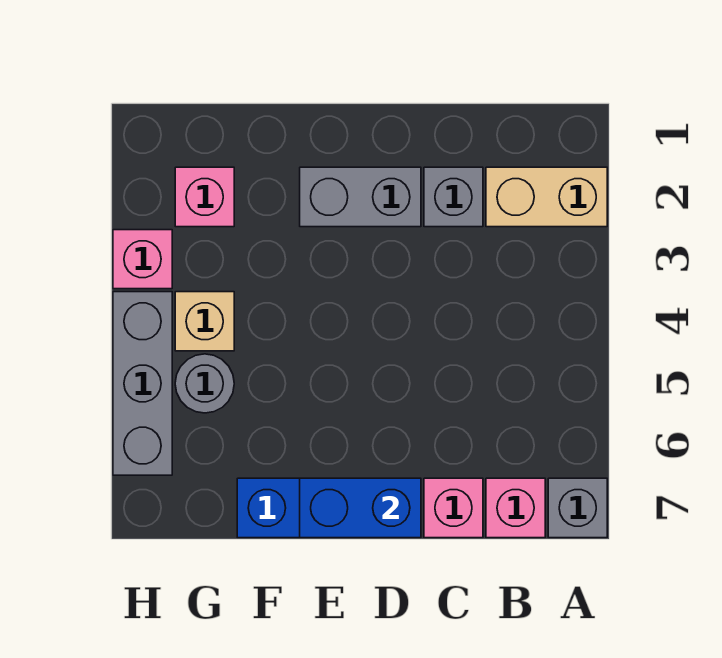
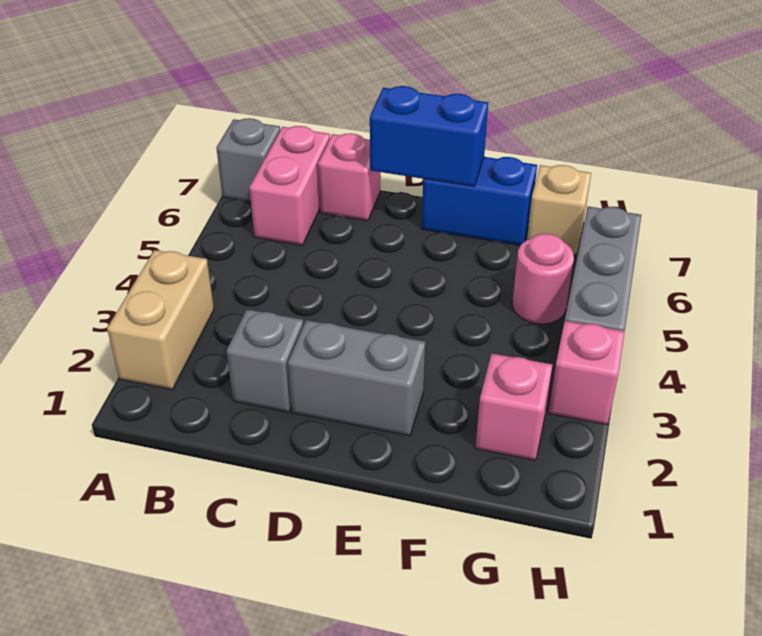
tan brick A2:B2 level 1 -> tan brick A2:A3 level 1
pink brick B7 level 1 -> pink brick B6:B7 level 1
tan brick G4 level 1 -> tan brick G7 level 1
grey round brick G5 level 1 -> pink round brick G5 level 1

